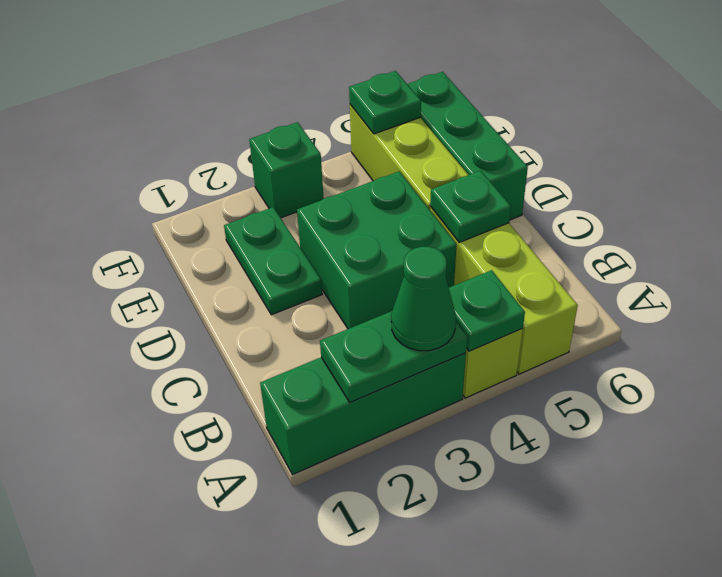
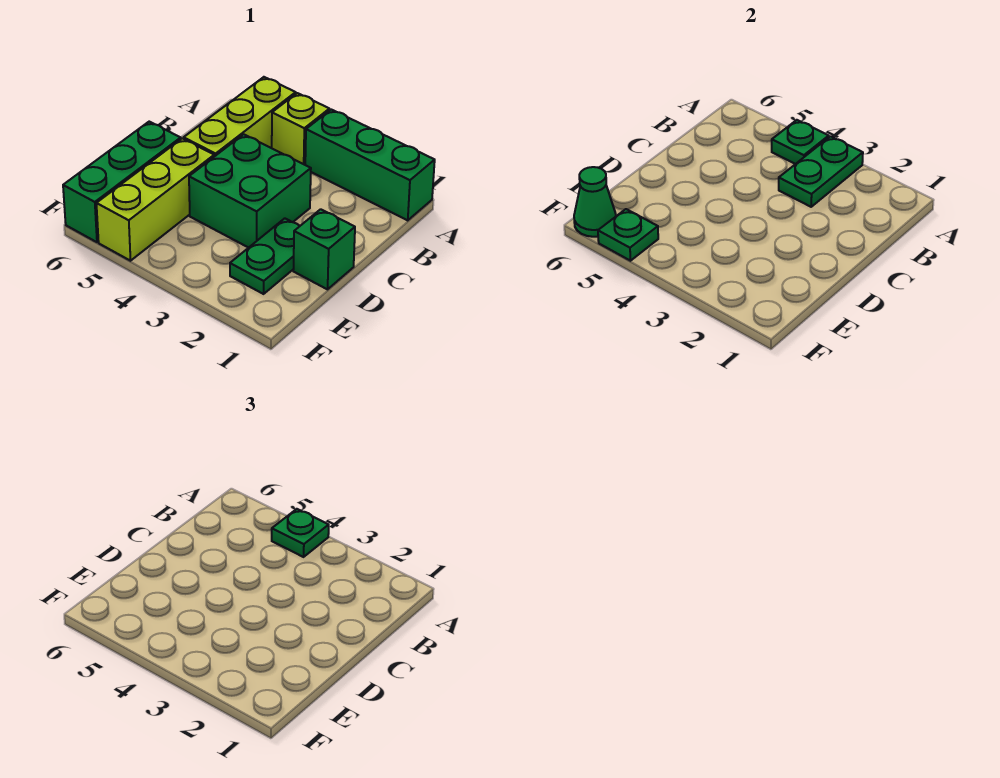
green plate A2:A3 level 2 -> green plate A3:B3 level 2
green cone A3 level 3 -> green cone F6 level 2
green plate C5 level 2 -> green plate A4 level 3
green brick F3 level 1 -> green brick D1 level 1

